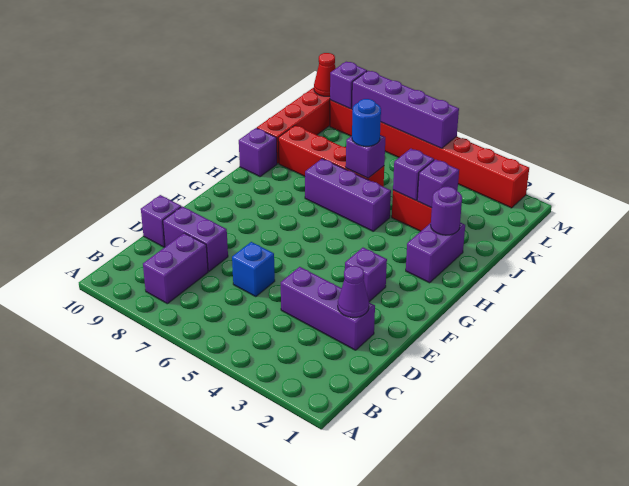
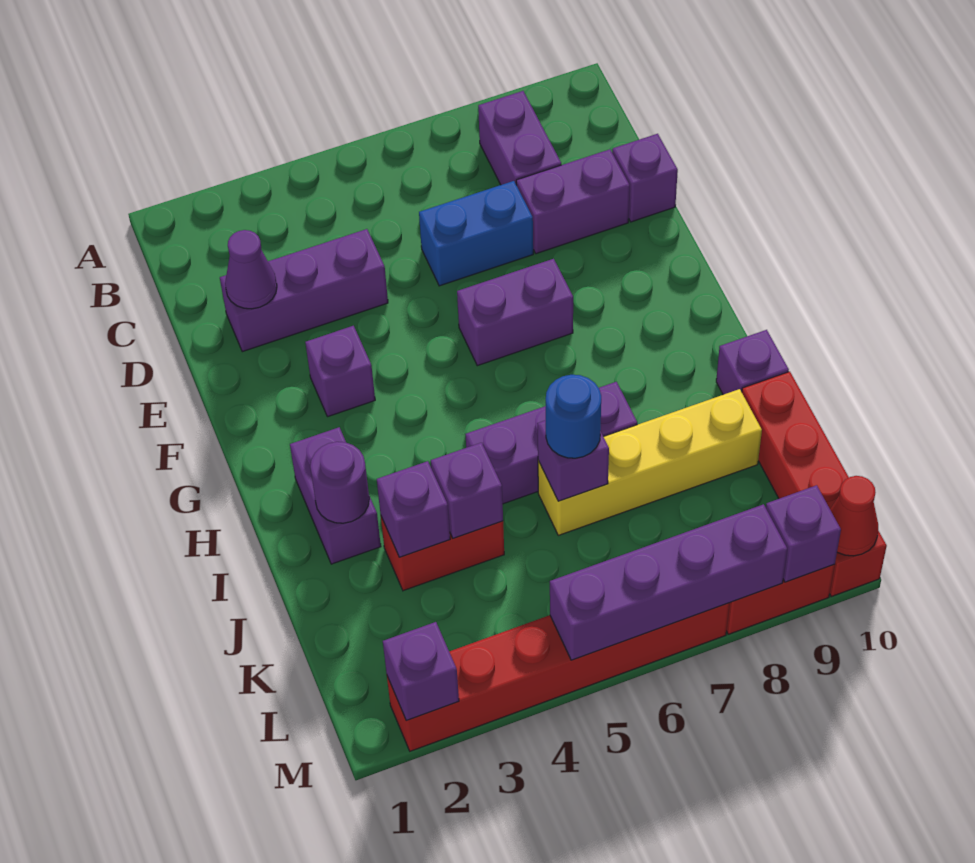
blue brick D6 level 1 -> blue brick D6:D7 level 1
none -> purple brick F6:F7 level 1
red brick J6:J9 level 1 -> yellow brick J6:J9 level 1
none -> purple brick M2 level 2

